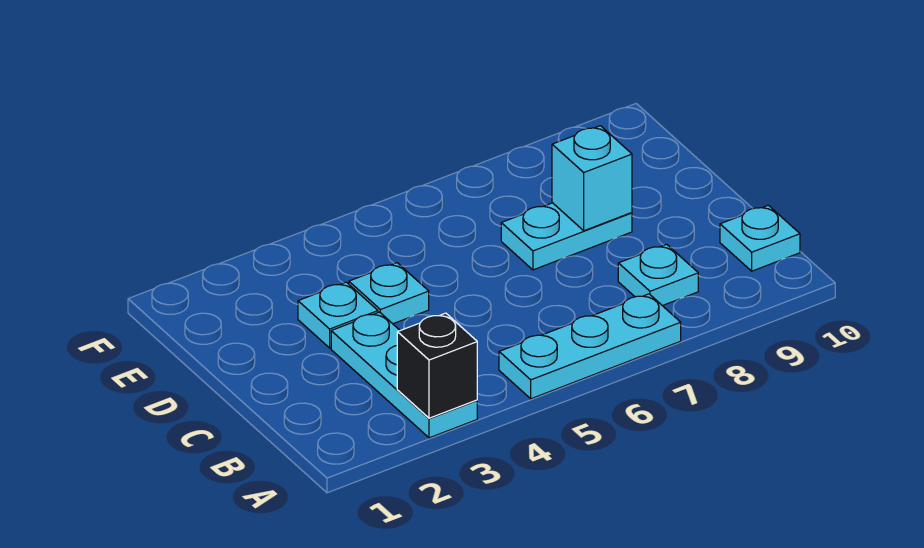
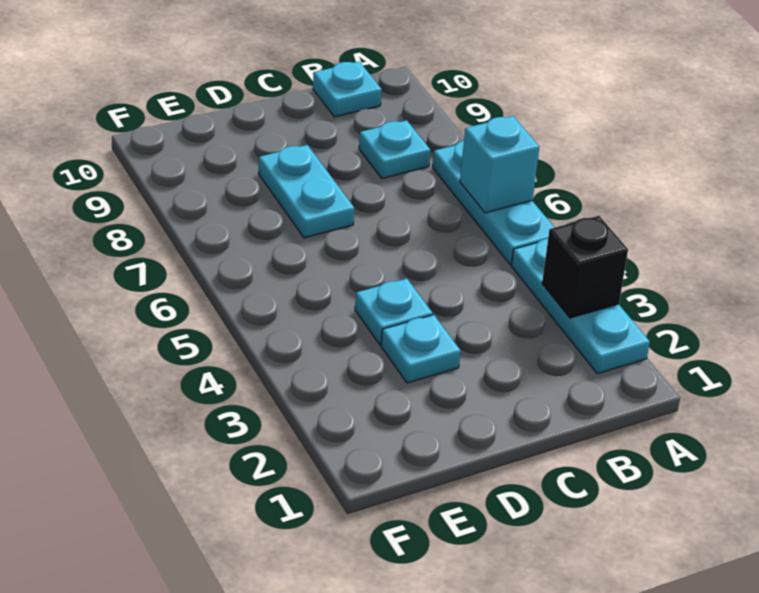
cyan plate A3:C3 level 1 -> cyan plate A2:A4 level 1
cyan brick D8 level 2 -> cyan brick A6 level 2

